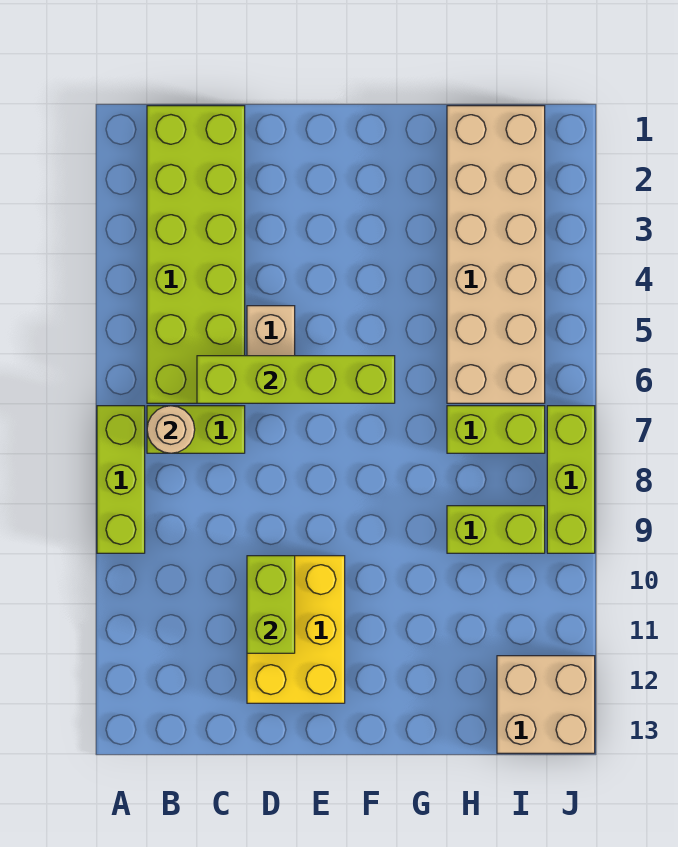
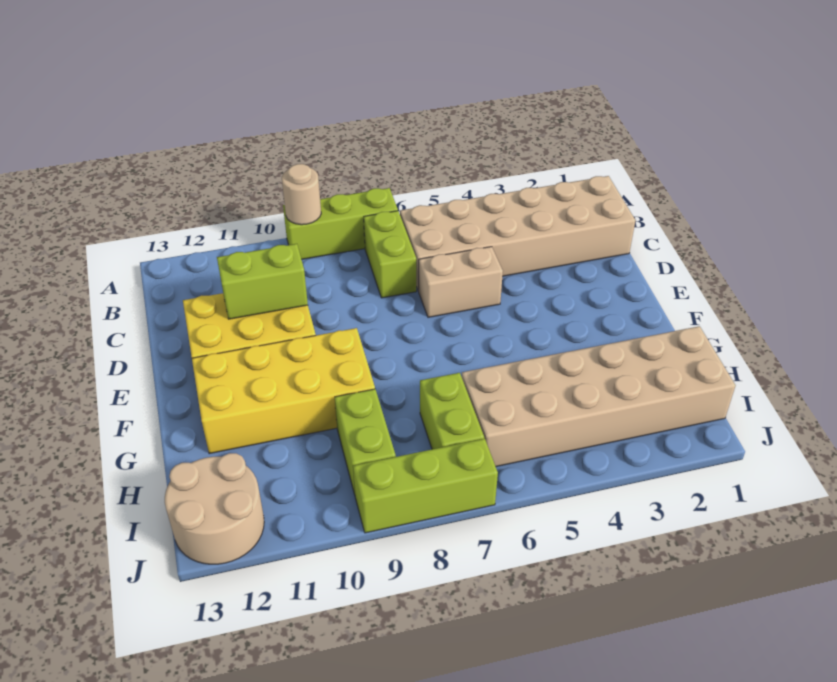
lime brick B1:C6 level 1 -> tan brick B1:C6 level 1
tan round brick B7 level 2 -> tan round brick A9 level 2
lime brick C6:F6 level 2 -> none
none -> yellow brick F9:G12 level 1
tan brick I12:J13 level 1 -> tan round brick I12:J13 level 1

